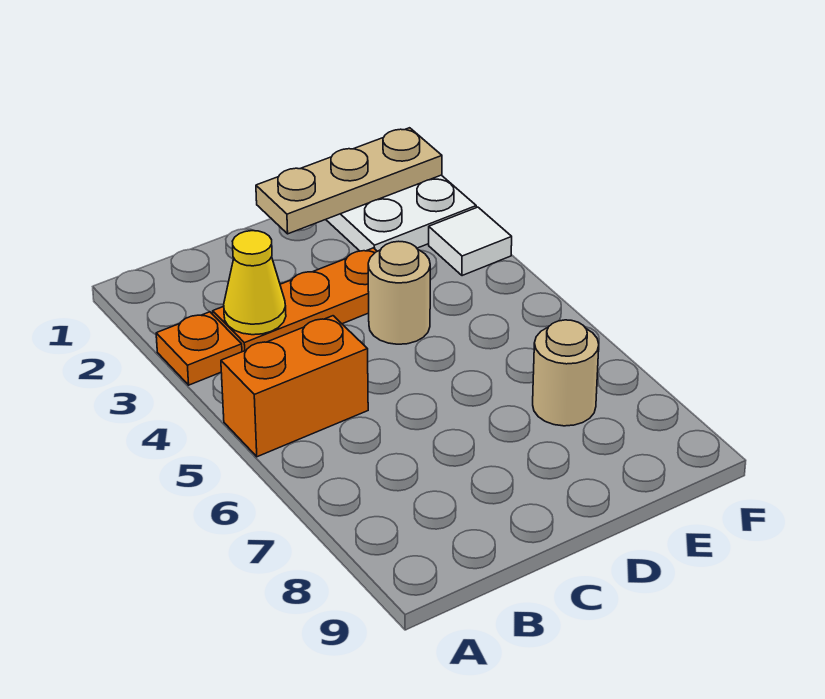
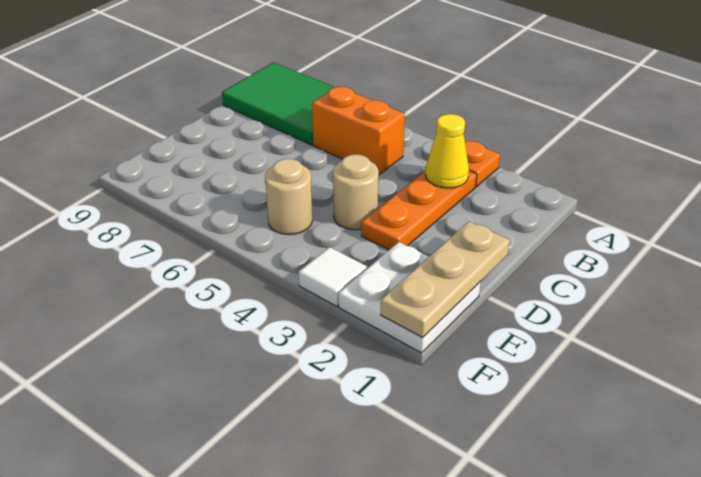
orange brick A5:B5 level 1 -> orange brick B5:B6 level 1
none -> green tile A7:B9 level 1
tan round brick E7 level 1 -> tan round brick E5 level 1

